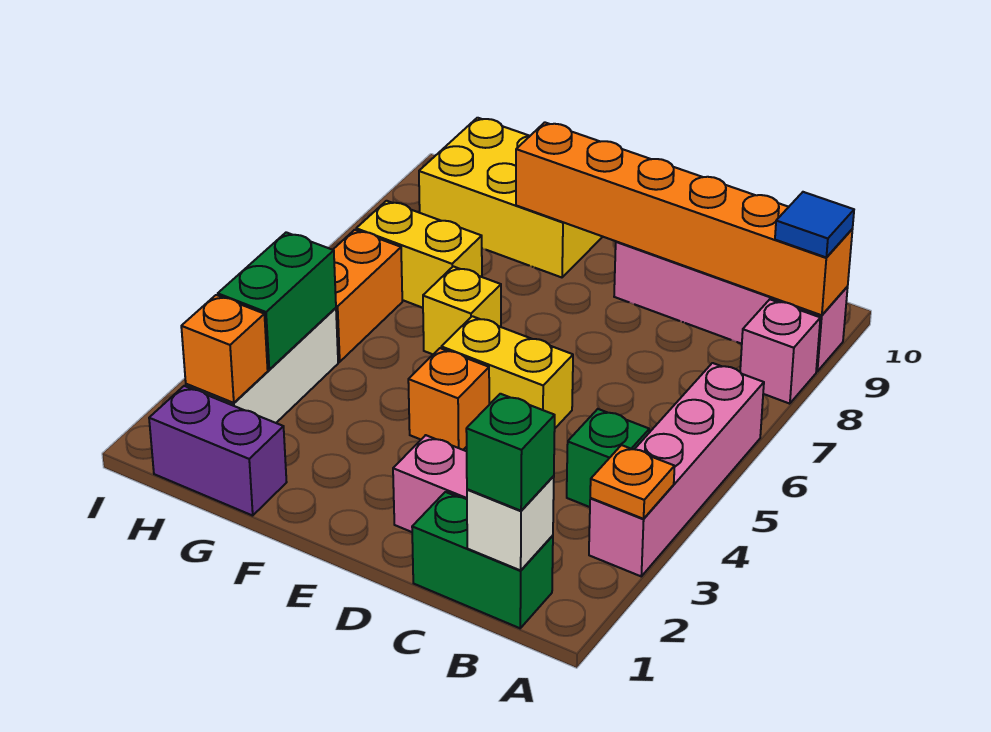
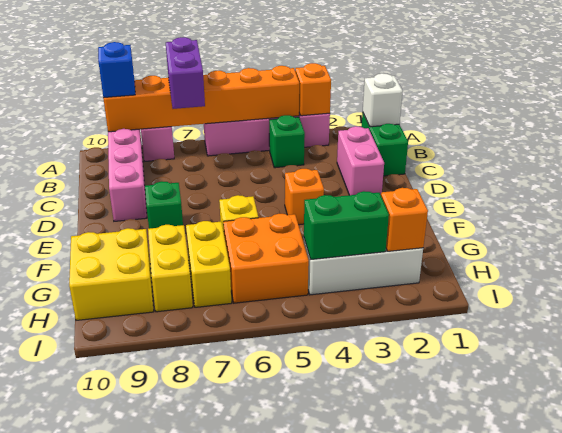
orange plate A3 level 2 -> orange brick A3 level 2
orange brick A9:F9 level 2 -> orange brick A4:A9 level 2
blue tile A9 level 3 -> blue brick A9 level 3
green brick B1 level 3 -> green brick E8 level 1
yellow brick D5:E5 level 1 -> yellow brick G8:H8 level 1
yellow brick F9:H10 level 1 -> yellow brick G9:H10 level 1
purple brick G1:H1 level 1 -> purple brick A7:B7 level 3
orange brick H5:H6 level 1 -> orange brick G5:H6 level 1

